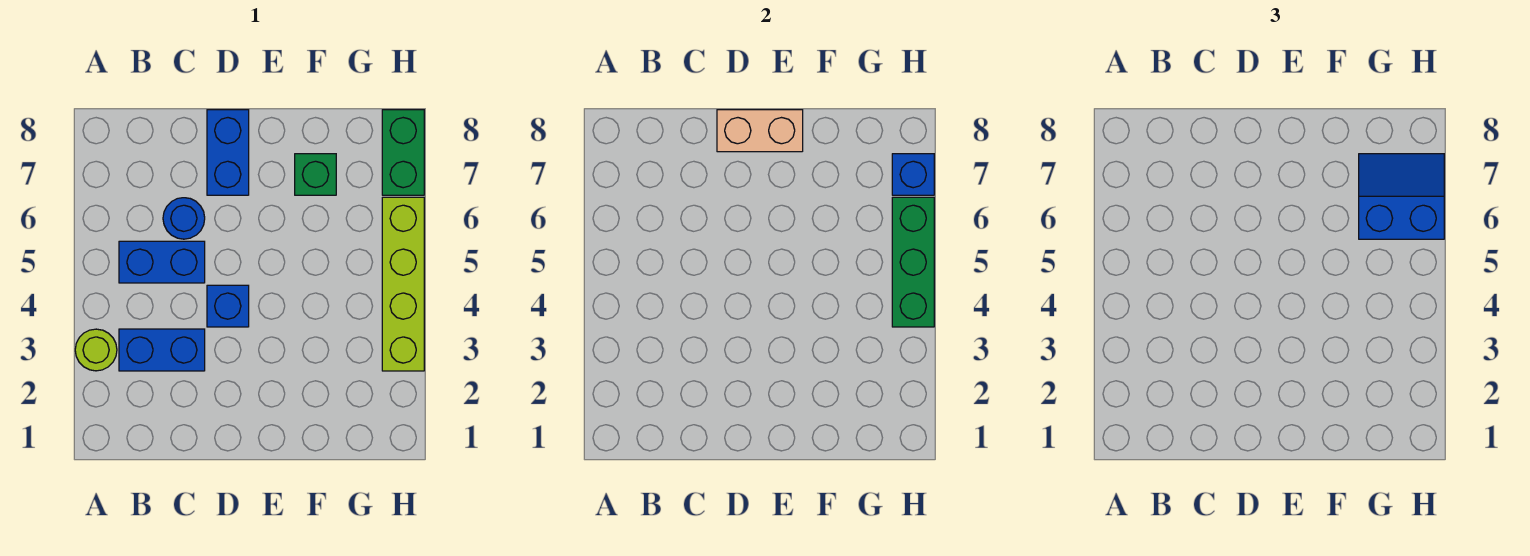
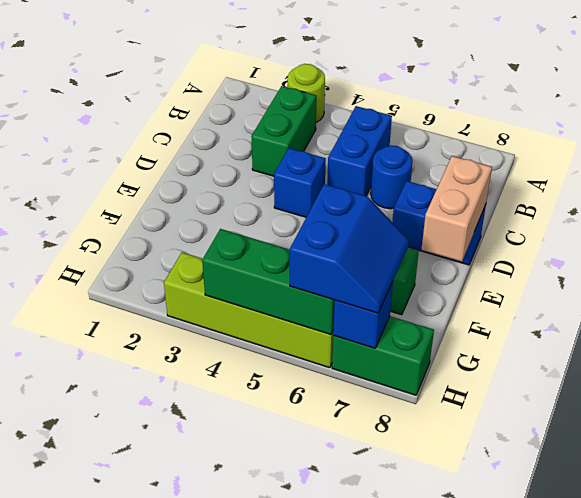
blue brick B3:C3 level 1 -> green brick B3:C3 level 1

